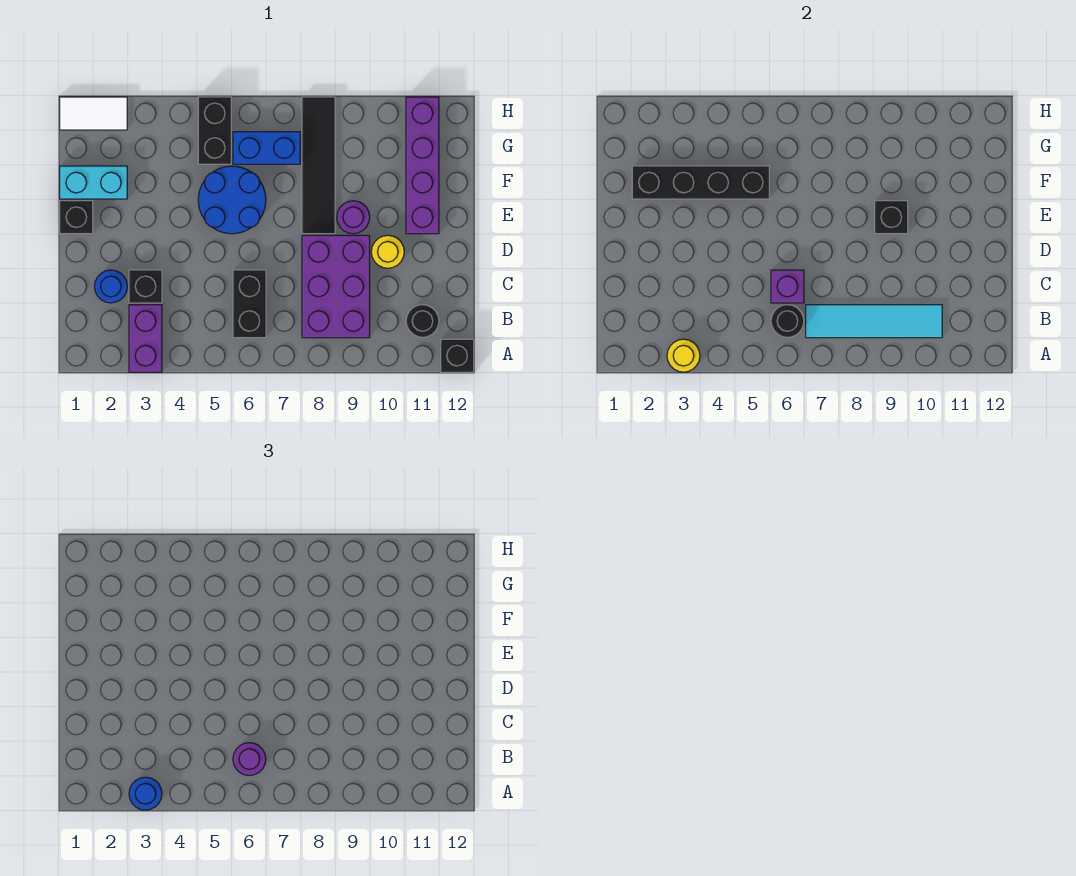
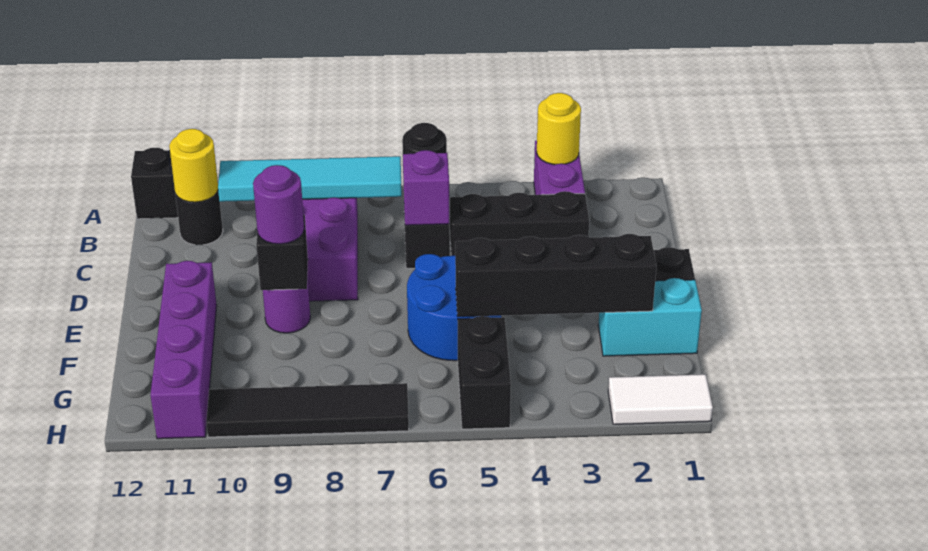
blue round brick A3 level 3 -> none
purple round brick B6 level 3 -> purple round brick E9 level 3
blue round brick C2 level 1 -> none
black brick C3 level 1 -> black brick C3:C5 level 1
yellow round brick D10 level 1 -> yellow round brick B11 level 2
black tile E8:H8 level 1 -> black tile H7:H10 level 1
blue brick G6:G7 level 1 -> none

